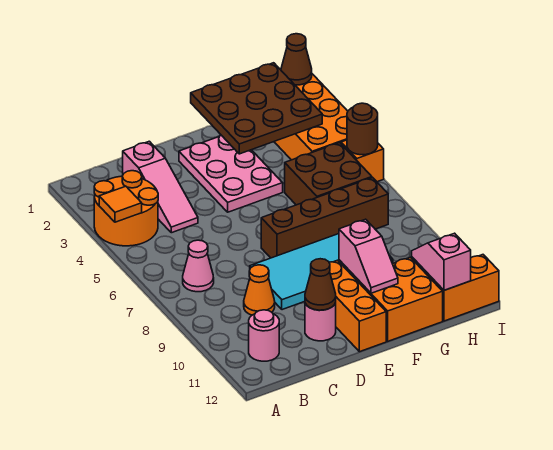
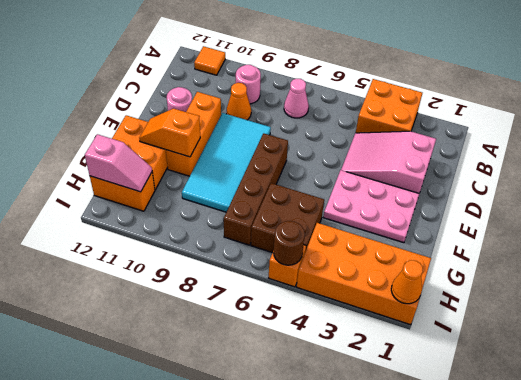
orange round brick A3:B4 level 1 -> orange brick A3:B4 level 1
orange tile A4 level 2 -> orange tile A11 level 1
pink round brick B11 level 1 -> pink round brick B9 level 1
pink slope C2:C4 level 1 top 2 -> pink slope C2:D4 level 1 top 2
brown cone D11 level 2 -> none
orange brick E10:E12 level 1 -> orange brick D10:F10 level 1
brown plate F1:H3 level 2 -> none
pink slope F10:F11 level 2 top 10 -> orange slope F10:F11 level 2 top 10
orange brick H12:I12 level 1 -> orange brick H11:H12 level 1
brown cone I1 level 2 -> orange cone I1 level 2

